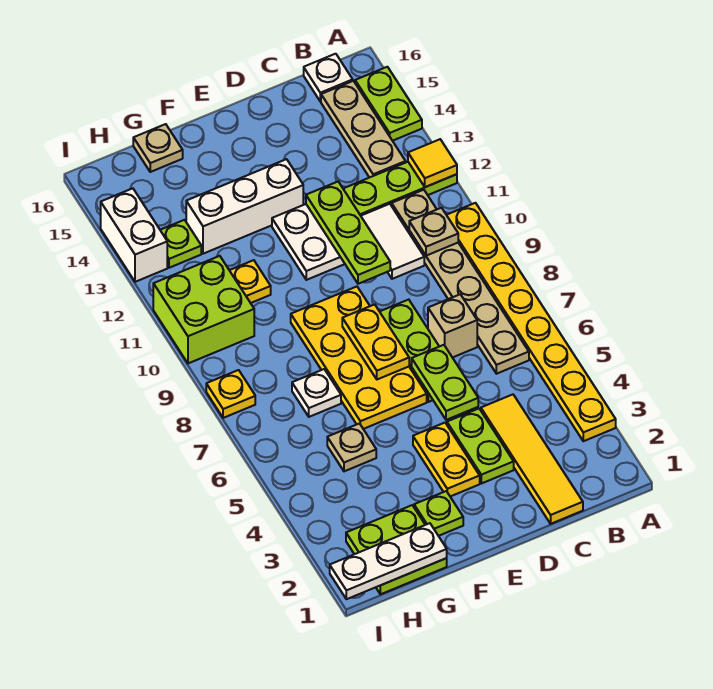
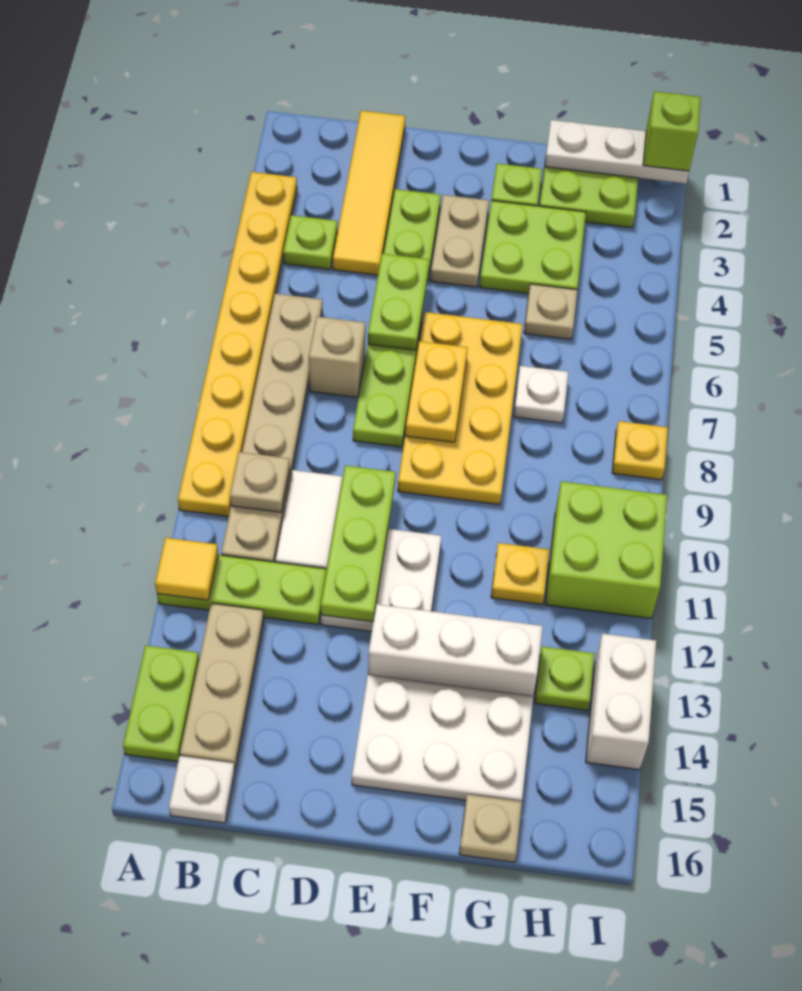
none -> lime plate B4 level 1
yellow plate E3:E4 level 1 -> tan plate E3:E4 level 1
none -> white plate E14:G15 level 1
none -> lime plate F3:G4 level 1
none -> lime brick I1 level 3

